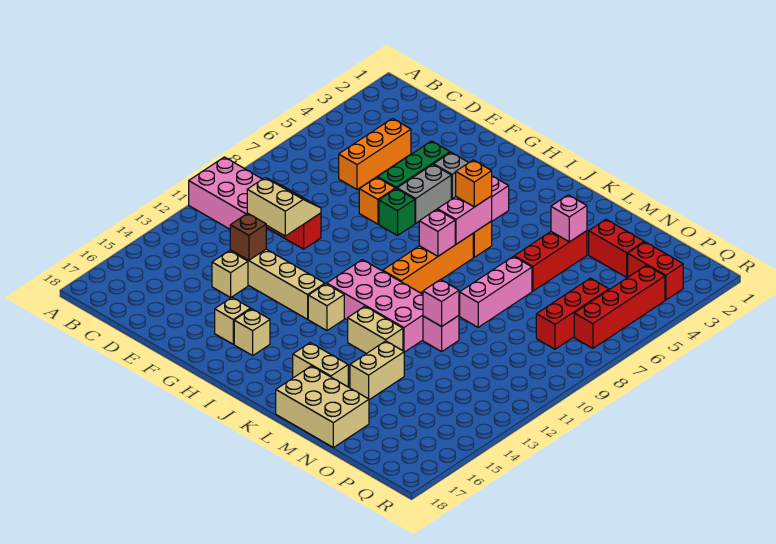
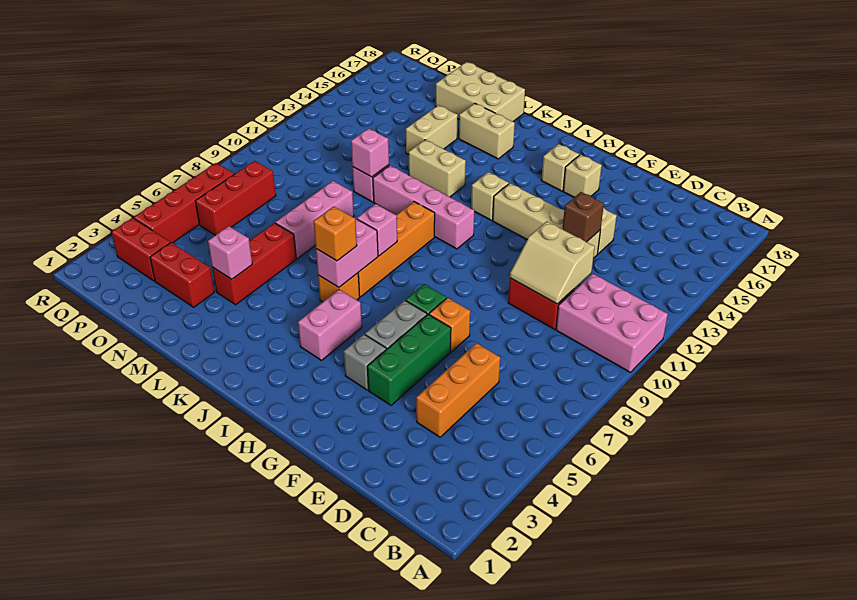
pink brick I11:L12 level 1 -> pink brick I11:L11 level 1

